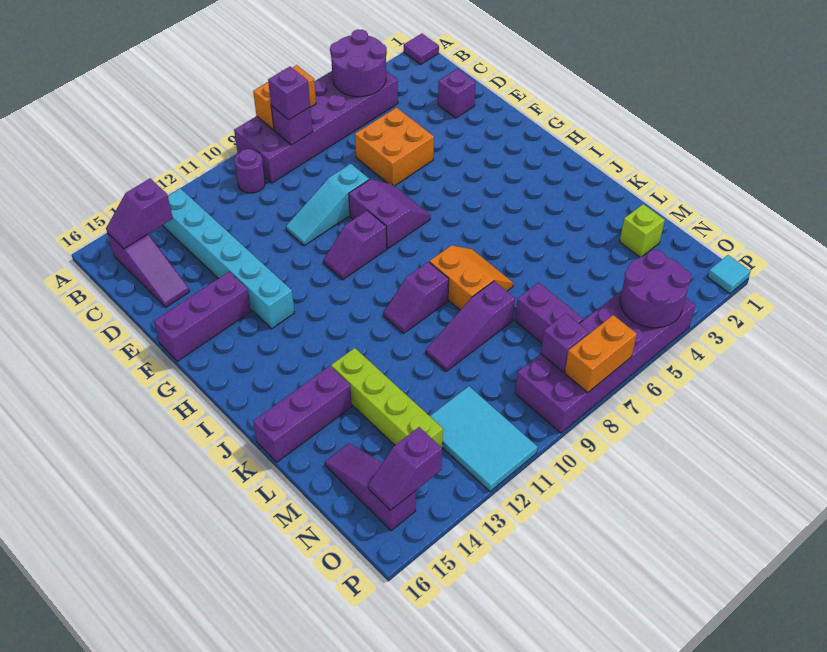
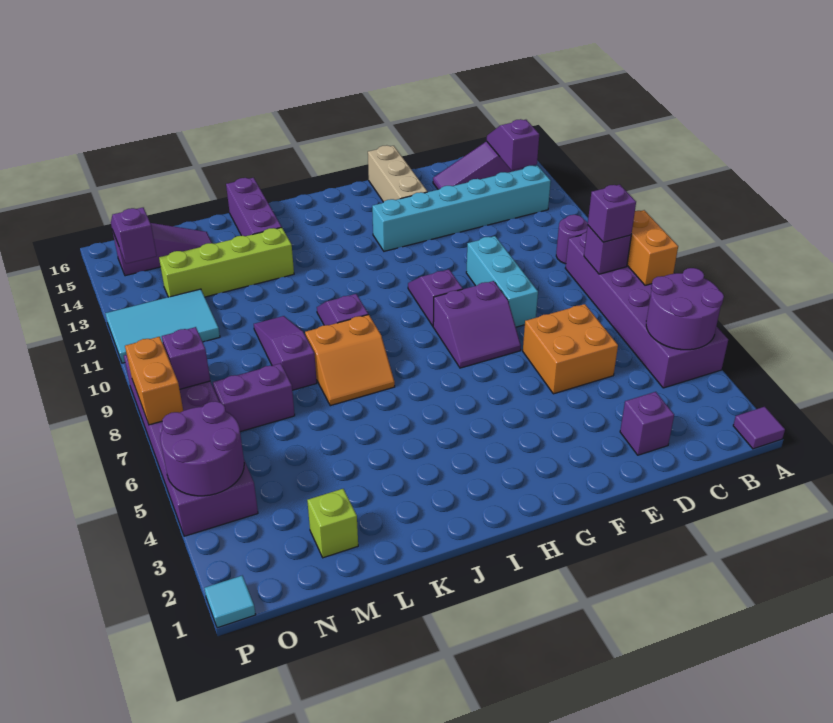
cyan slope E8:E10 level 1 top 8 -> cyan brick E8:E10 level 1
purple brick F14:F16 level 1 -> tan brick F14:F16 level 1

